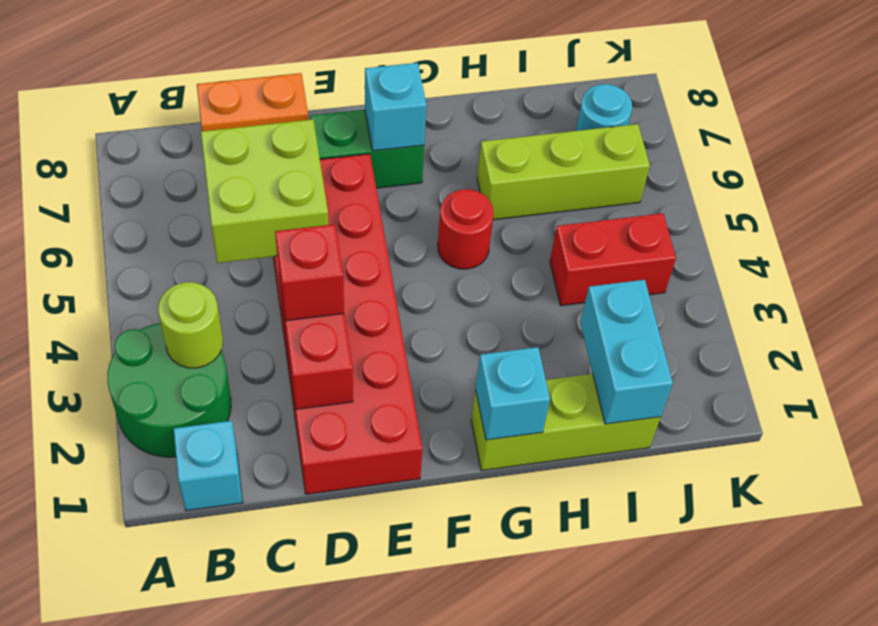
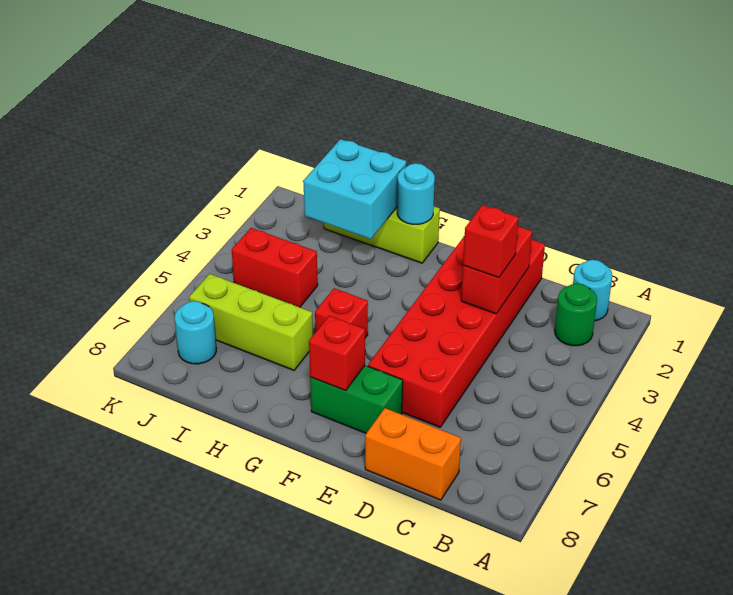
green round brick A2:B3 level 1 -> green round brick B2 level 1
cyan brick B1 level 1 -> cyan round brick B1 level 1
lime round brick B3 level 2 -> none
lime brick C5:D6 level 2 -> none
cyan brick F7 level 2 -> red brick F7 level 2
cyan brick G1 level 2 -> cyan round brick G1 level 2
red round brick G5 level 1 -> red brick G5 level 1
cyan brick I1:I2 level 2 -> cyan brick H1:I2 level 2

